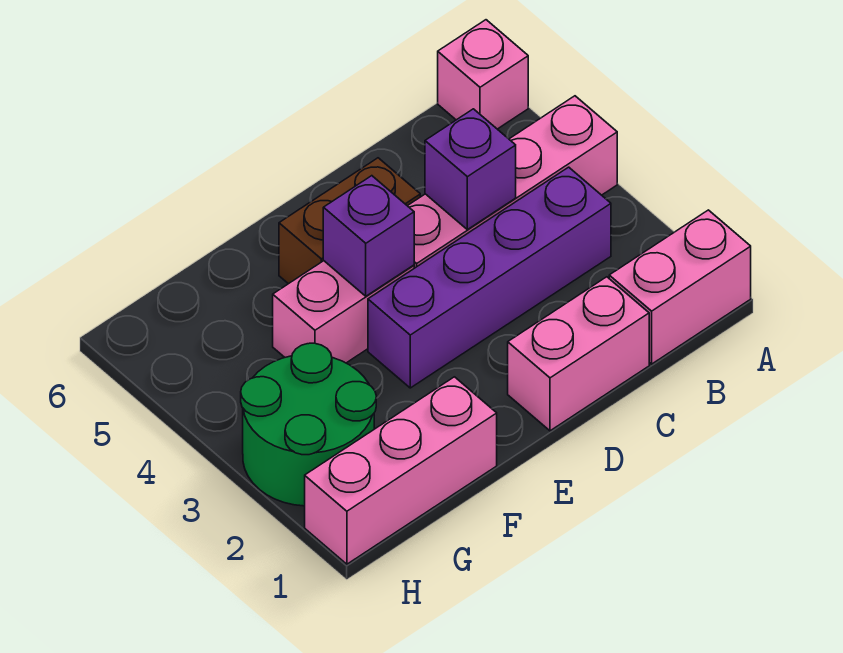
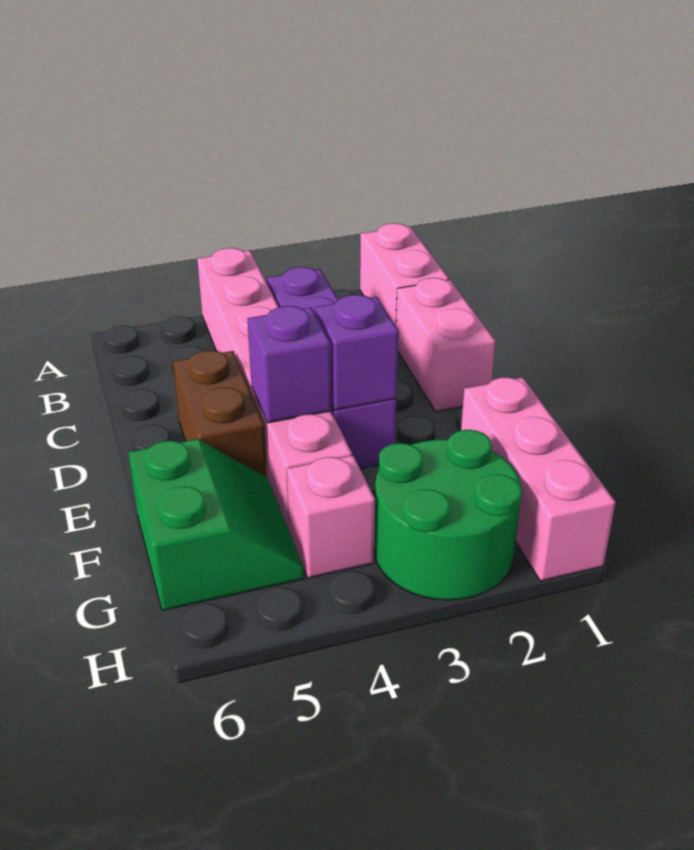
pink brick A6 level 1 -> pink brick G4 level 1
purple brick C4 level 2 -> purple brick E3 level 2
none -> green slope F5:G6 level 1 top 6

